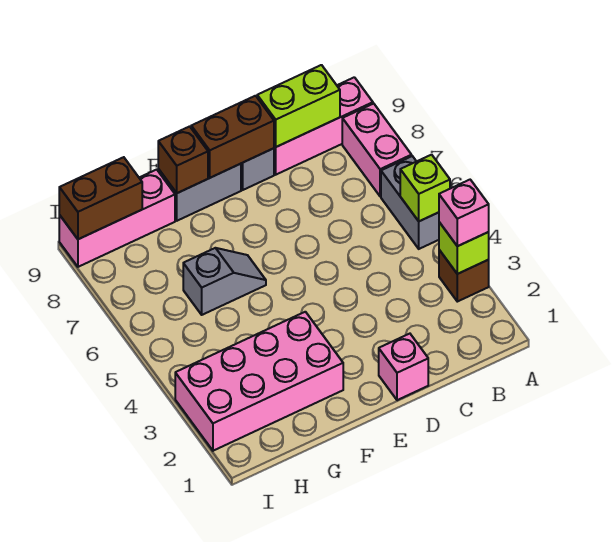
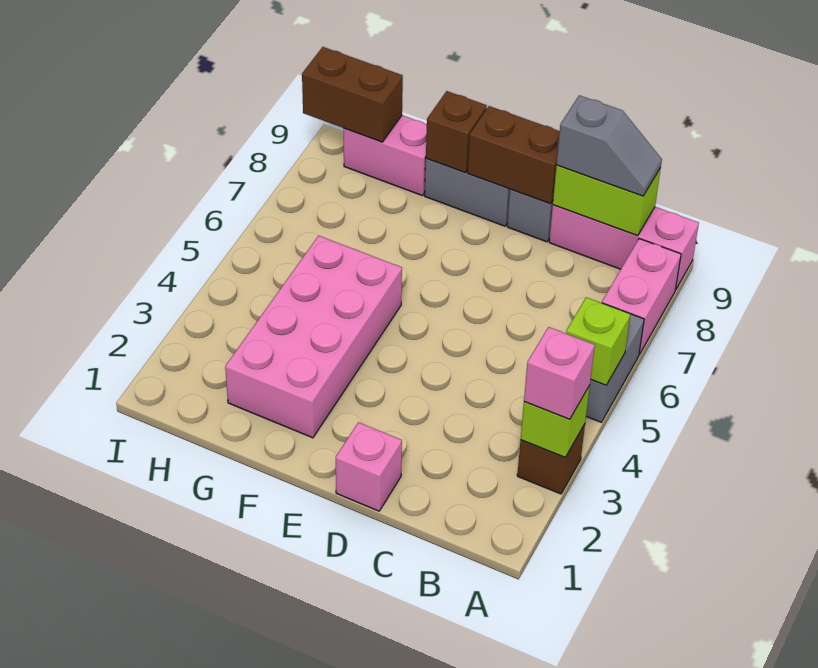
pink brick F2:I3 level 1 -> pink brick F2:G5 level 1
grey slope F6:G6 level 1 top G -> grey slope B9:C9 level 3 top C
pink brick G9:I9 level 1 -> pink brick G9:H9 level 1

